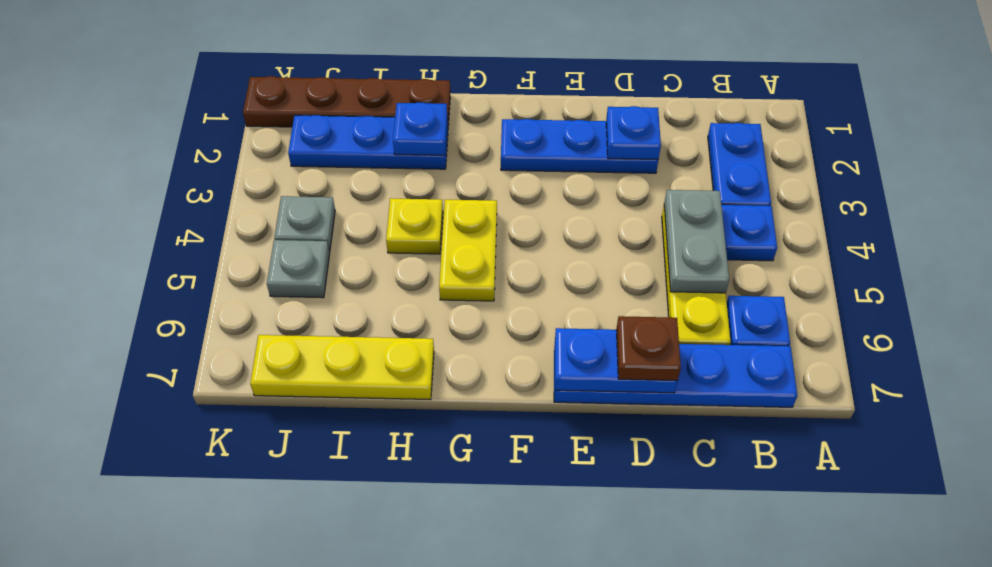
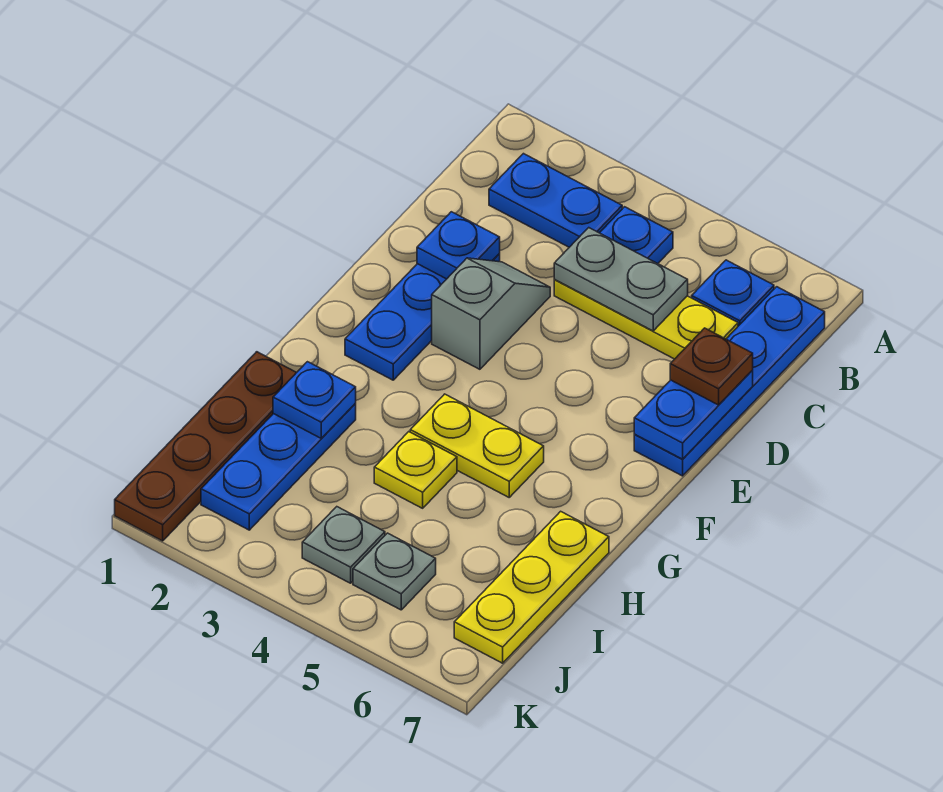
none -> grey slope D3:E3 level 1 top E

